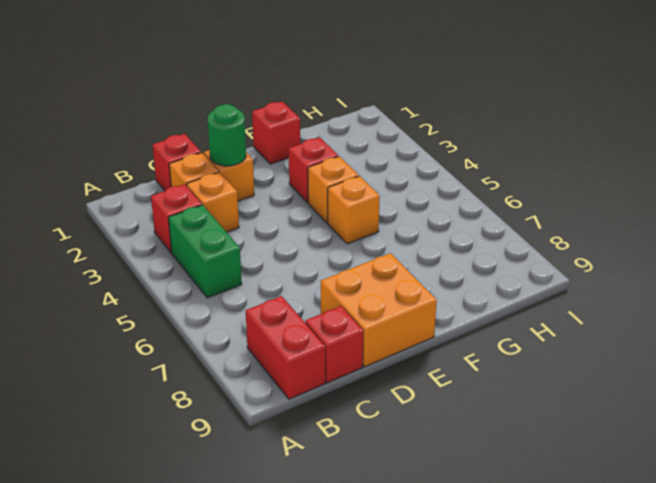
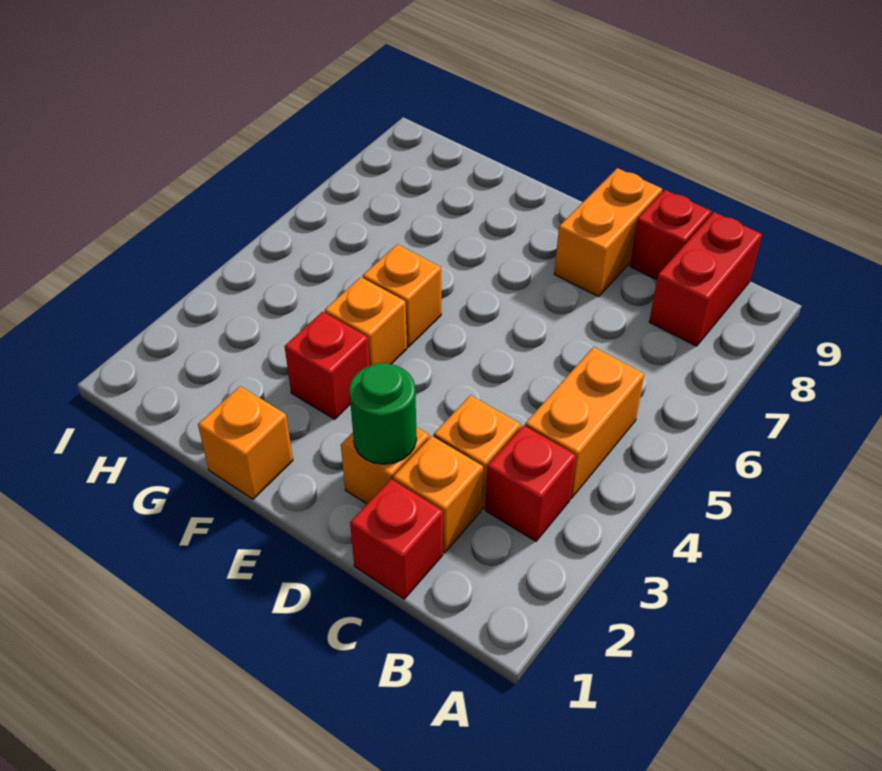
green brick B4:B5 level 1 -> orange brick B4:B5 level 1
orange brick D8:E9 level 1 -> orange brick D8:D9 level 1
red brick F1 level 1 -> orange brick F1 level 1

